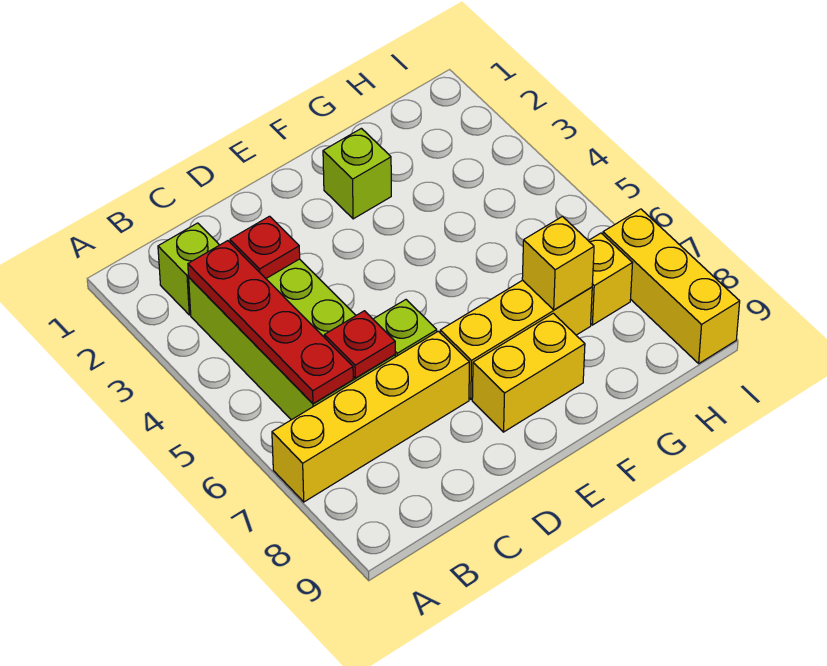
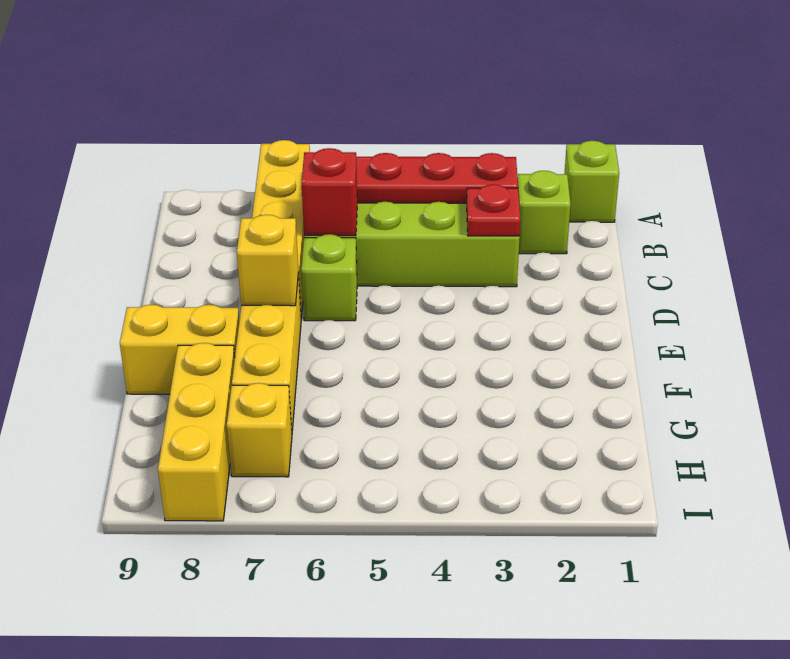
red plate C6 level 2 -> red brick C6 level 2
yellow brick E8:F8 level 1 -> yellow brick F8:F9 level 1
lime brick F2 level 1 -> lime brick A1 level 1
yellow brick G7 level 2 -> yellow brick E7 level 2
yellow brick I7:I9 level 1 -> yellow brick G8:I8 level 1

